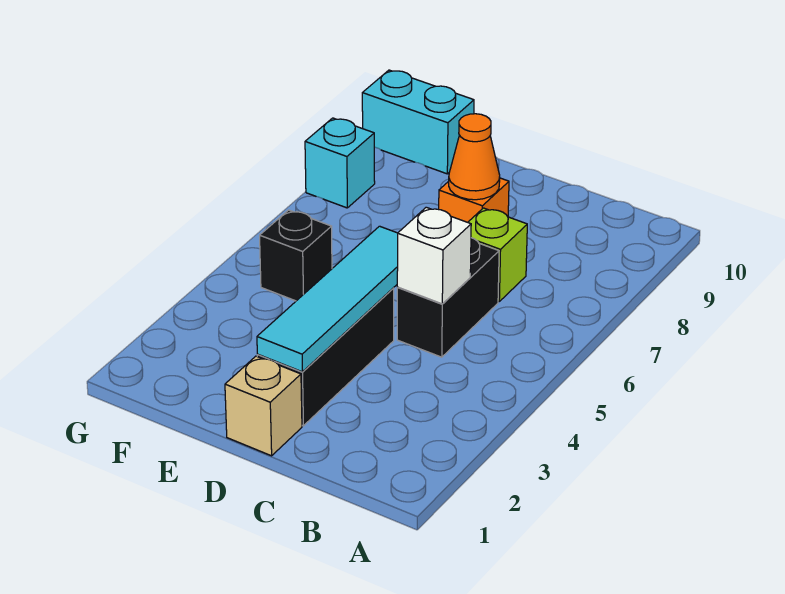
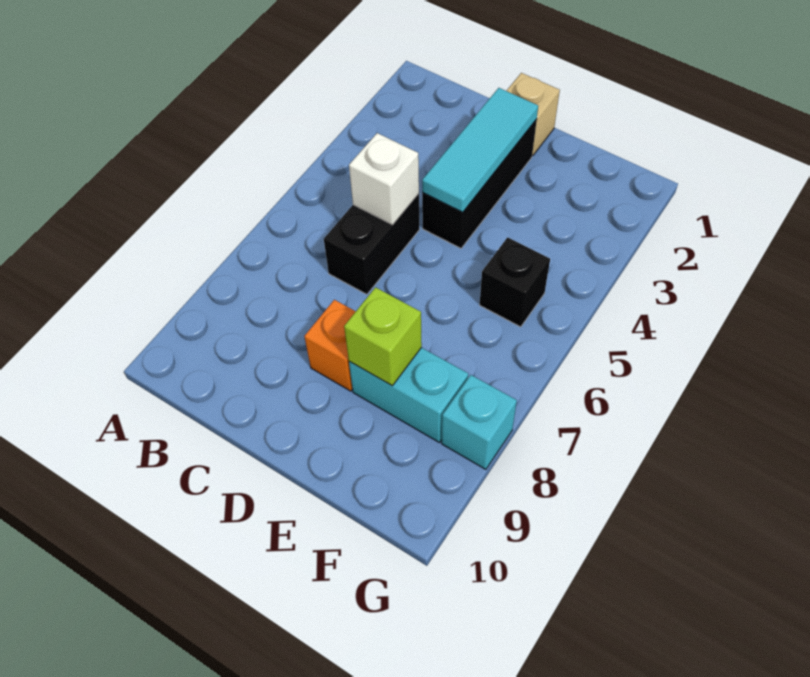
lime brick C7 level 1 -> lime brick E8 level 2
cyan tile D2:D5 level 2 -> cyan tile D2:D4 level 2
orange cone D8 level 2 -> none
cyan brick F10:G10 level 1 -> cyan brick E8:F8 level 1

